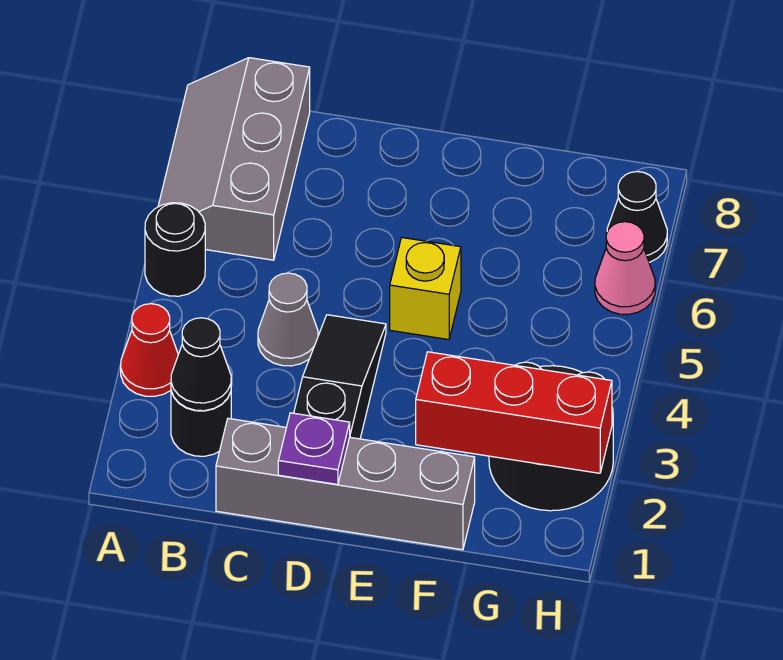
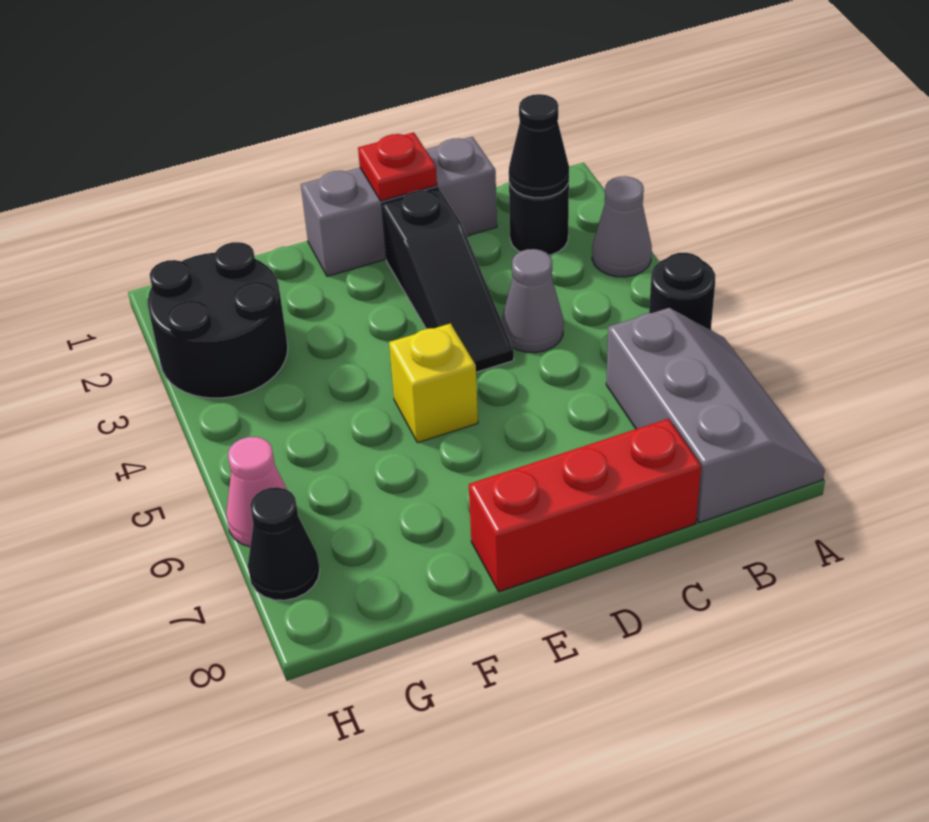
red cone A3 level 1 -> grey cone A3 level 1
grey brick C1:F1 level 1 -> grey brick C1:E1 level 1
purple plate D1 level 2 -> red plate D1 level 2
red brick F2:H2 level 2 -> red brick C8:E8 level 1

